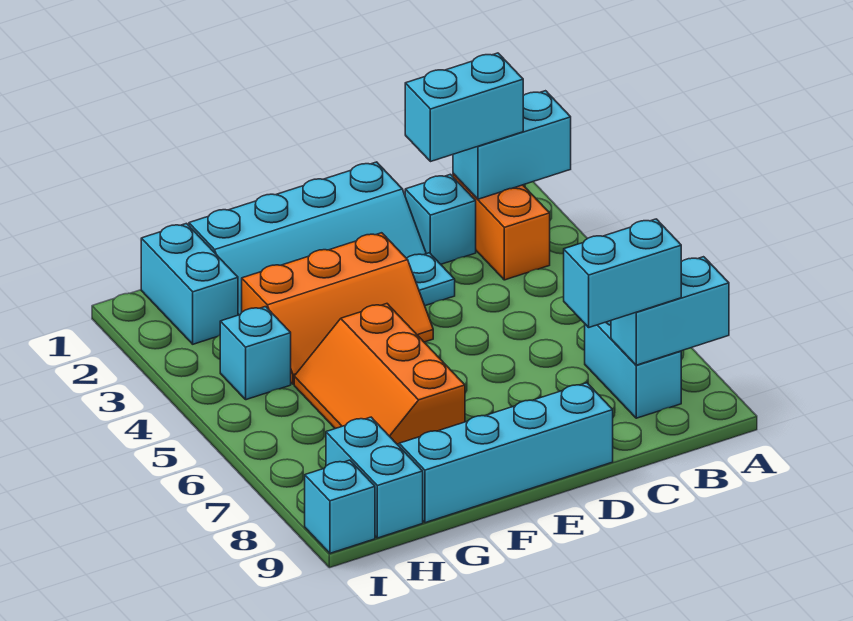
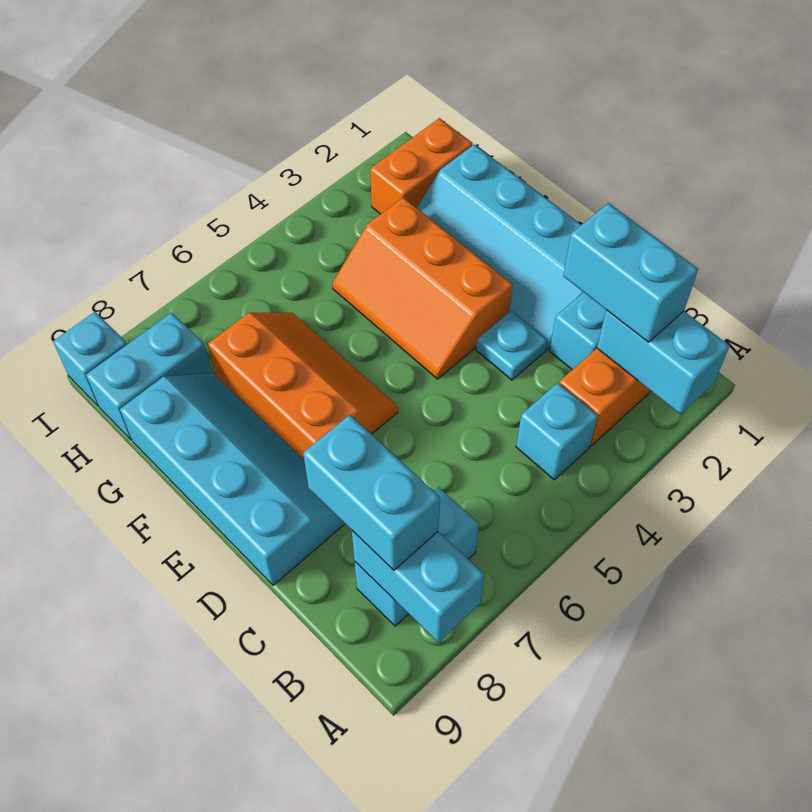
orange slope F5:G7 level 1 top F -> orange slope E6:G7 level 1 top 7
cyan brick H1:H2 level 1 -> orange brick H1:H2 level 1
cyan brick H4 level 1 -> cyan brick B4 level 1

